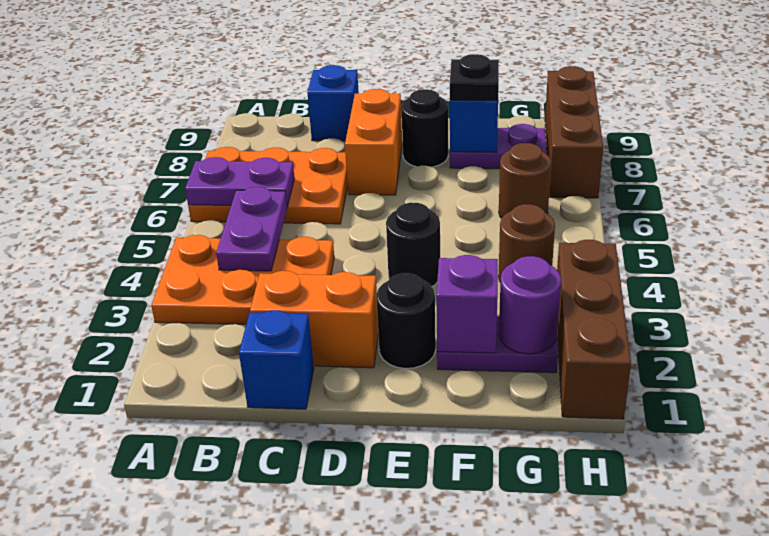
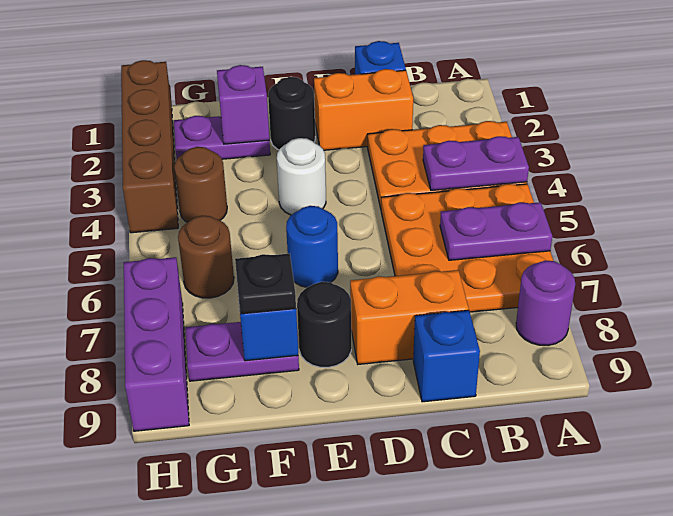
orange plate A6:C7 level 1 -> orange plate A5:C7 level 1
purple plate B4:B5 level 2 -> purple plate A4:B4 level 2
orange brick D7:D8 level 1 -> orange brick C8:D8 level 1
black round brick E4 level 1 -> white round brick E4 level 1
none -> blue round brick E6 level 1
purple round brick G2 level 2 -> purple round brick A8 level 1
brown brick H1:H3 level 1 -> brown brick H1:H4 level 1
brown brick H7:H9 level 1 -> purple brick H7:H9 level 1

